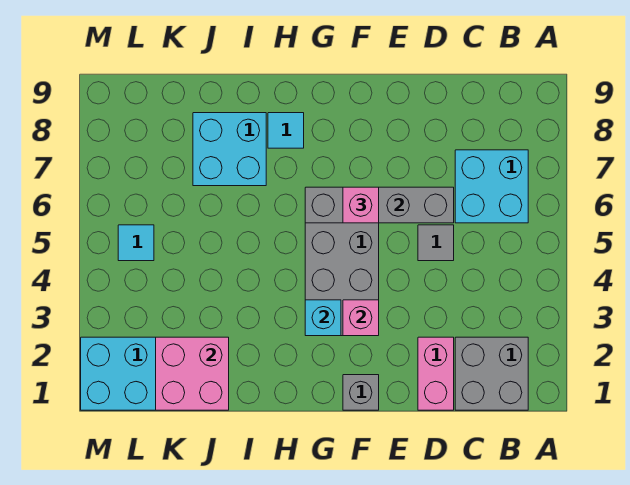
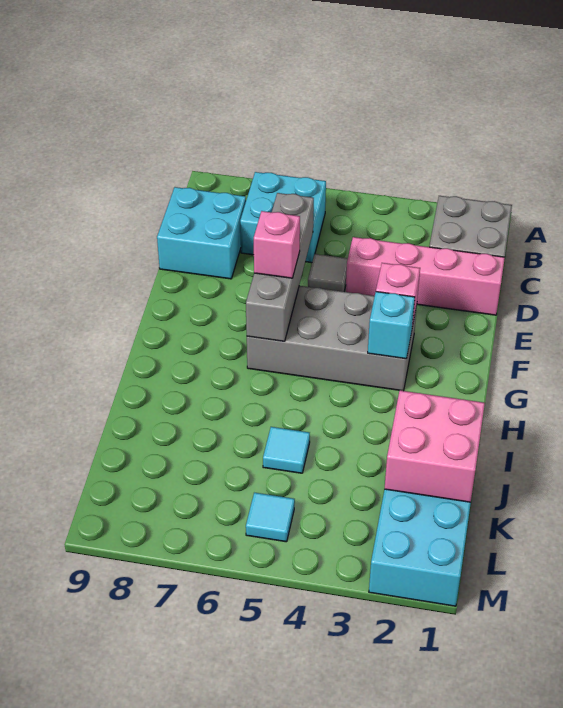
pink brick D1:D2 level 1 -> pink brick D1:D4 level 1
grey brick F1 level 1 -> none
cyan tile H8 level 1 -> cyan tile J5 level 1
cyan brick I7:J8 level 1 -> cyan brick C8:D9 level 1

